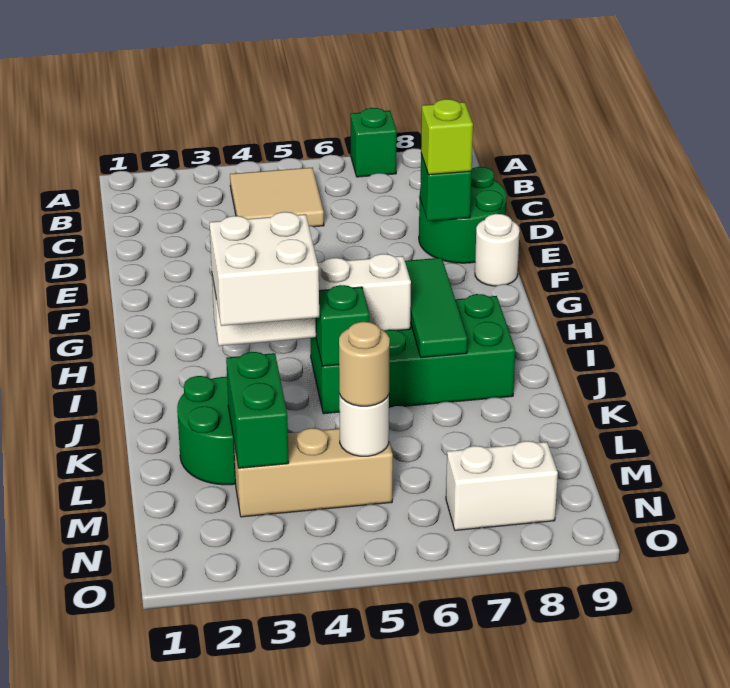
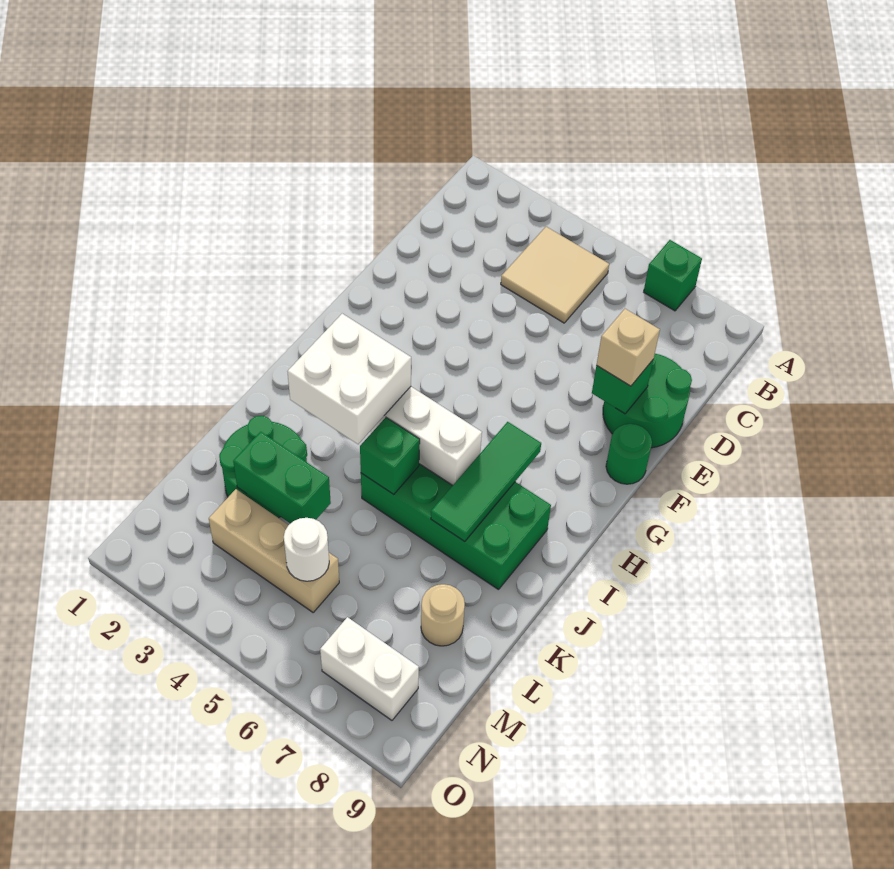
lime brick E8 level 3 -> tan brick E8 level 3
white round brick F9 level 1 -> green round brick F9 level 1
green brick L3:M3 level 2 -> green brick L3:L4 level 2
tan round brick M5 level 3 -> tan round brick L8 level 1

